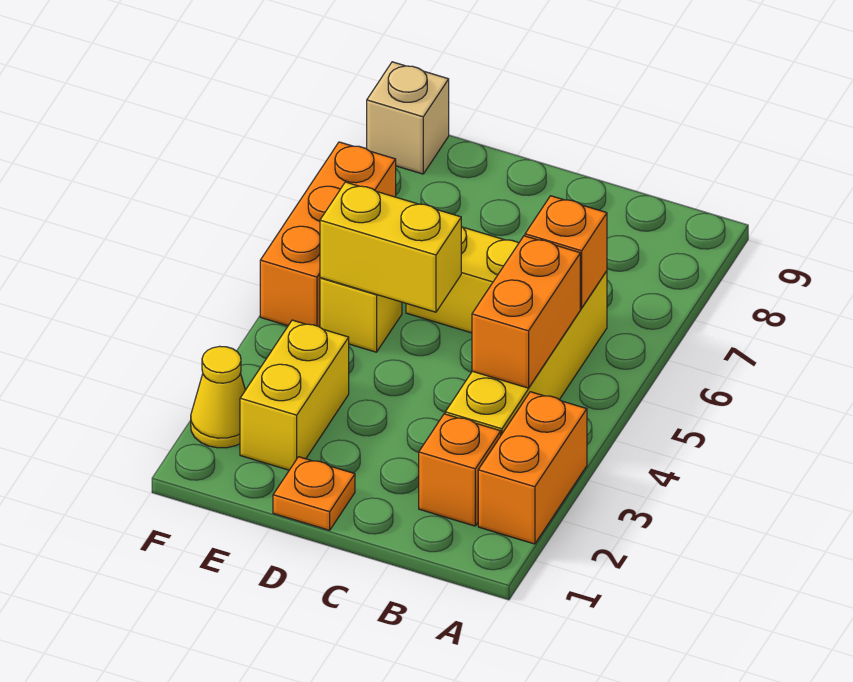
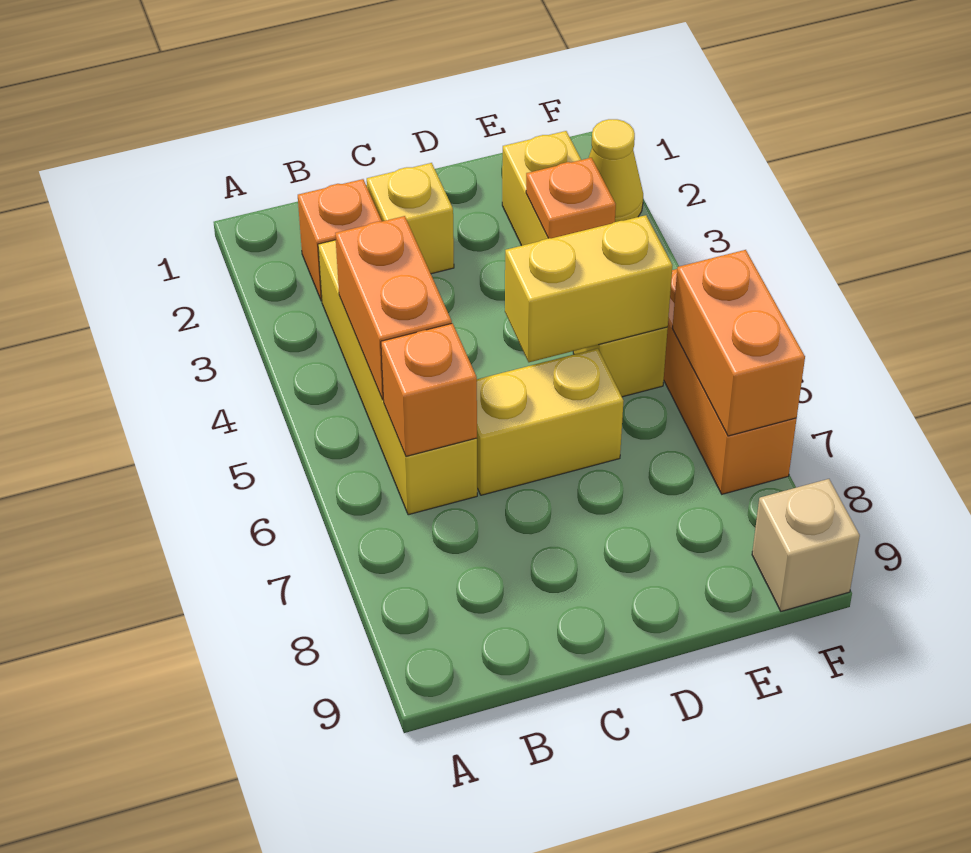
orange brick A2:A3 level 1 -> orange brick F6:F7 level 2
none -> yellow brick C2 level 1
orange plate D1 level 1 -> orange plate E3 level 2

